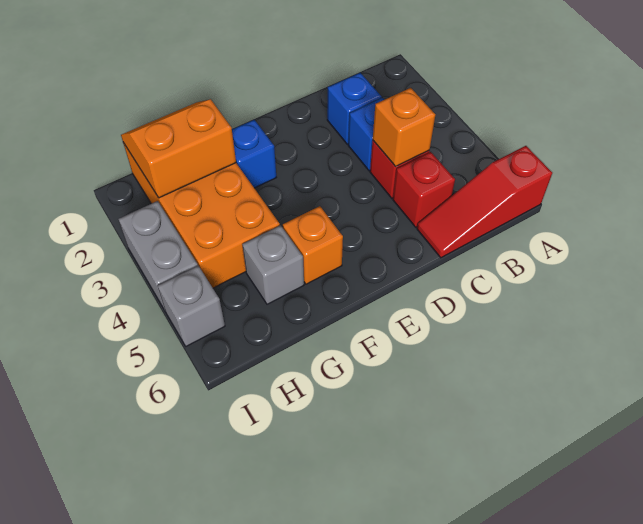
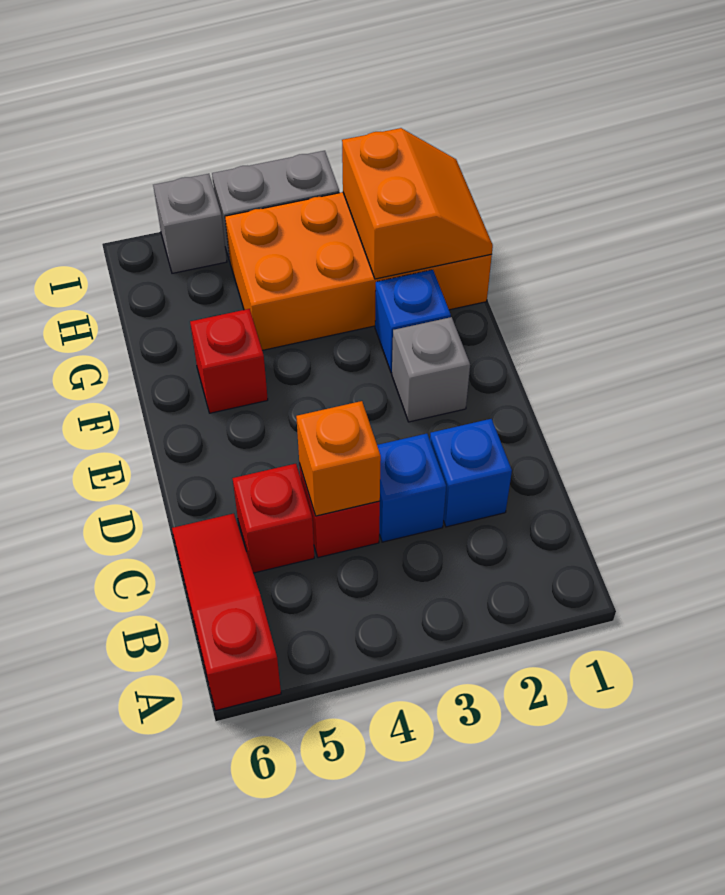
orange brick F5 level 1 -> red brick F5 level 1
grey brick G5 level 1 -> grey brick E2 level 1

